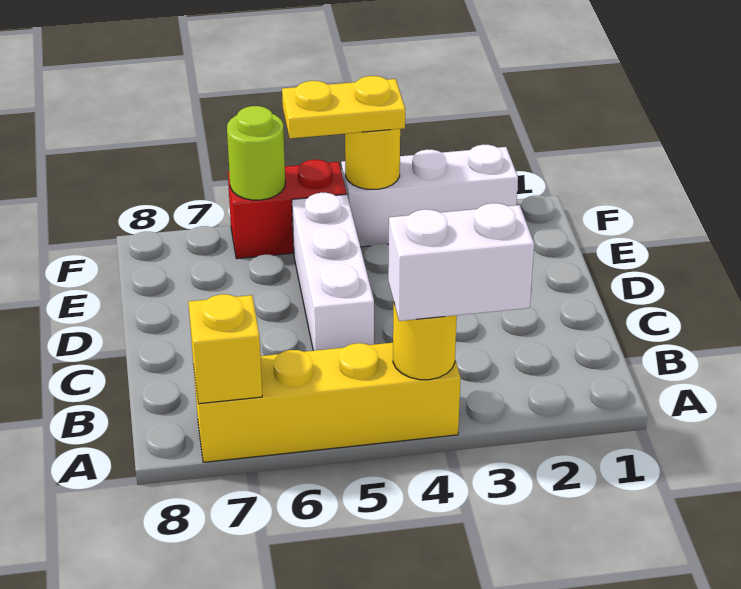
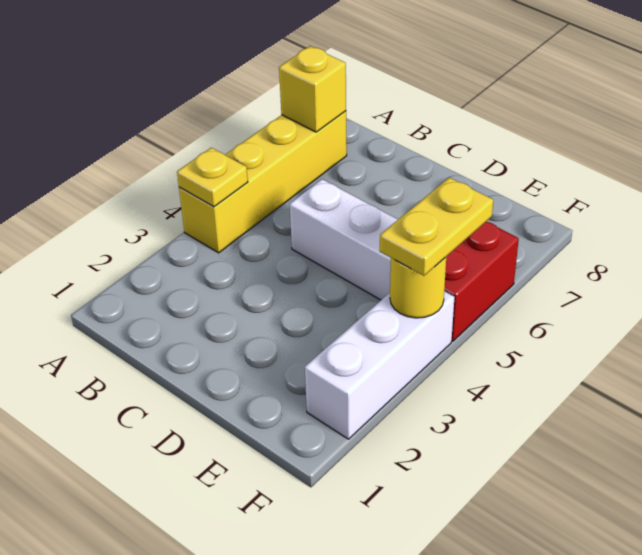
white brick A3:A4 level 3 -> none
yellow round brick A4 level 2 -> yellow plate A4 level 2
lime round brick F6 level 2 -> none

